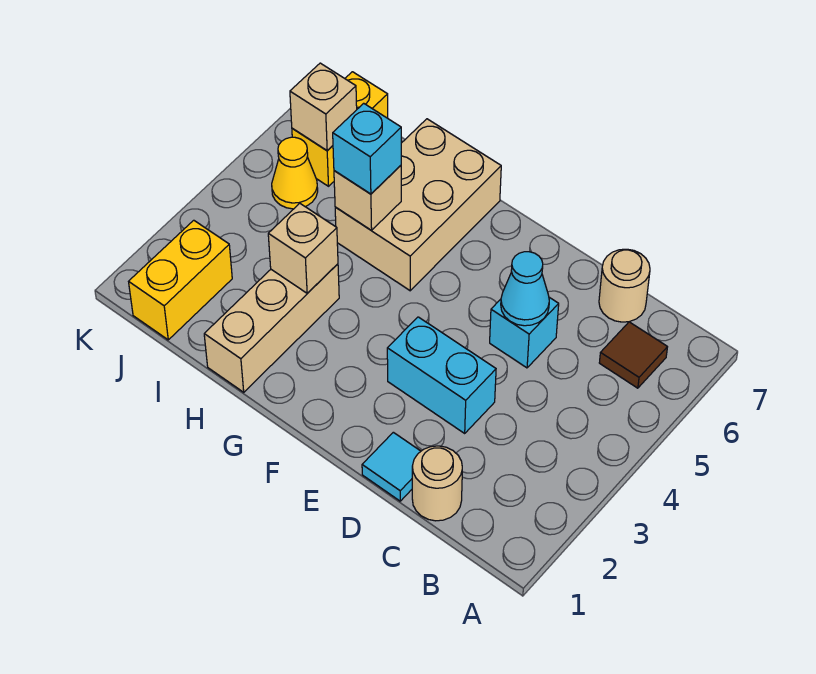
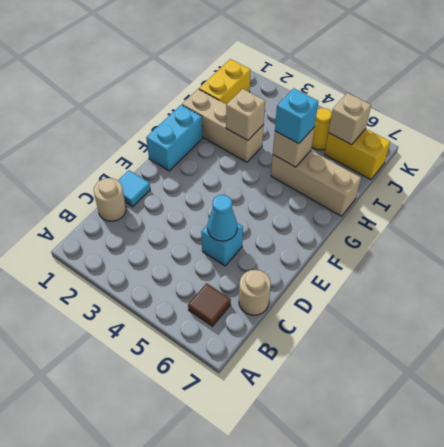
cyan brick D3:E3 level 1 -> cyan brick F1:G1 level 1
tan brick G5:H7 level 1 -> tan brick H5:H7 level 1
yellow brick J1:J2 level 1 -> yellow brick I1:J1 level 1

